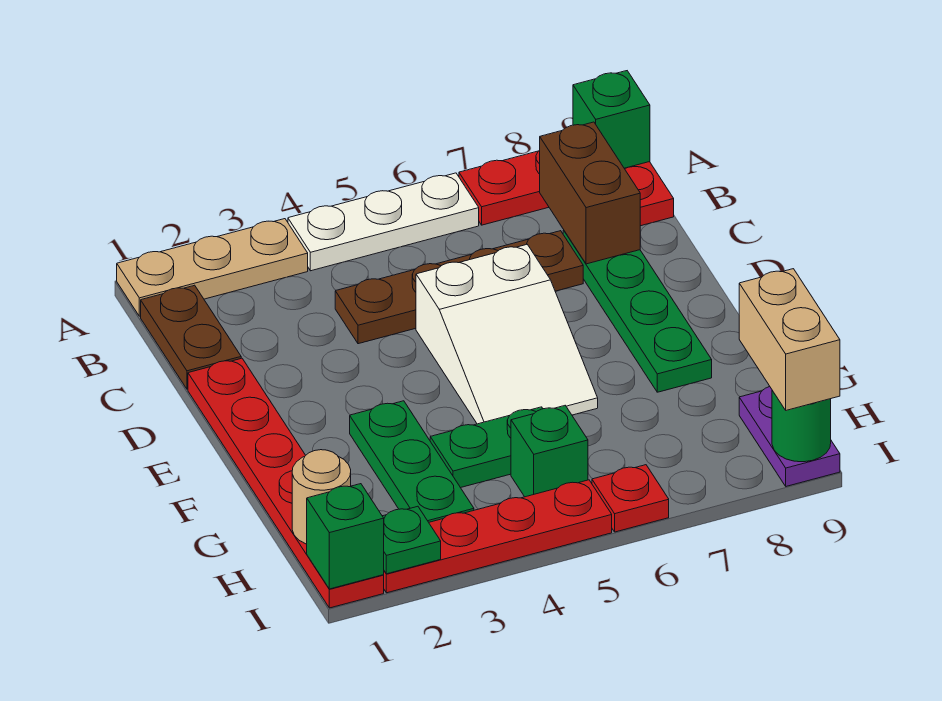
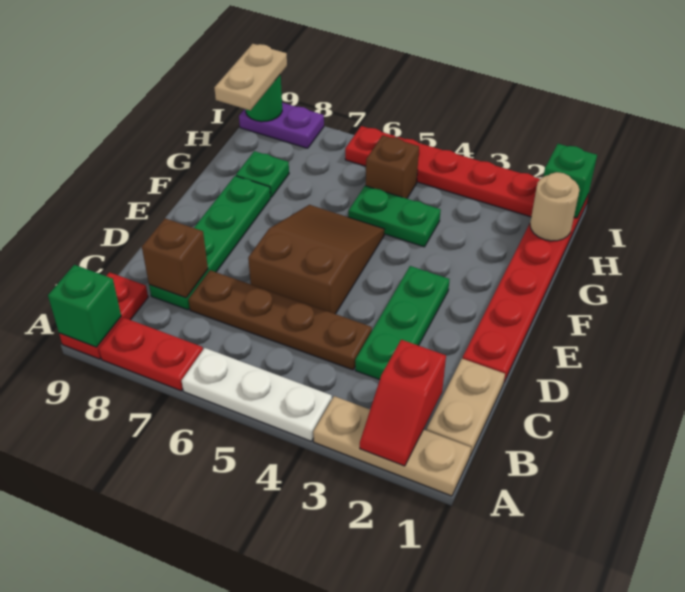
none -> red slope A2:B2 level 2 top B
brown plate B1:C1 level 1 -> tan plate B1:C1 level 1
brown brick B8:C8 level 2 -> brown brick C8 level 2
white slope D5:F6 level 1 top D -> brown slope D5:F6 level 1 top D
green plate F3:H3 level 1 -> green plate C3:E3 level 1
green brick H5 level 1 -> brown brick H5 level 1
purple plate H9:I9 level 1 -> purple plate I8:I9 level 1
tan brick H9:I9 level 3 -> tan plate H9:I9 level 3
green plate I2 level 2 -> green plate G8 level 1

